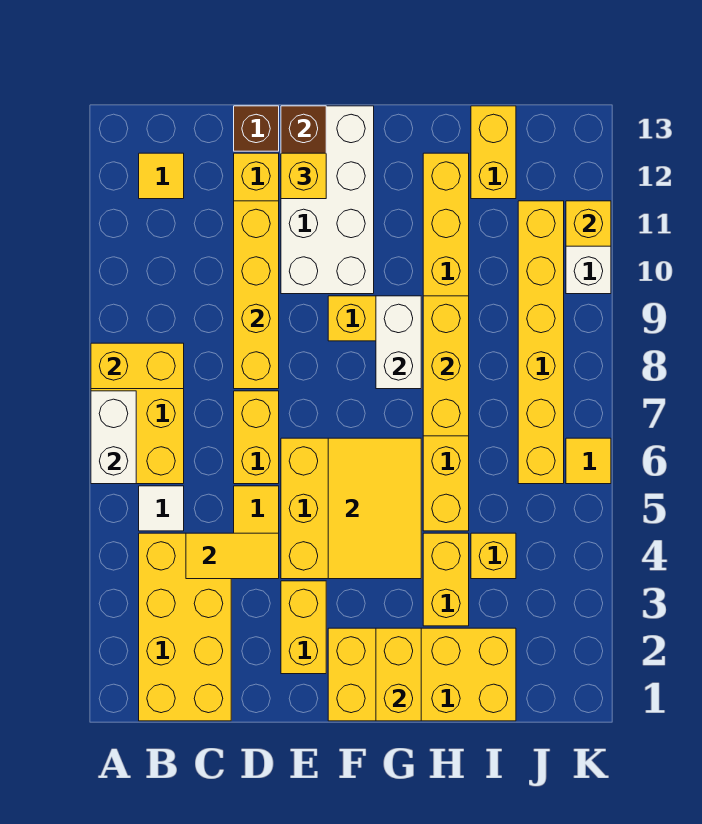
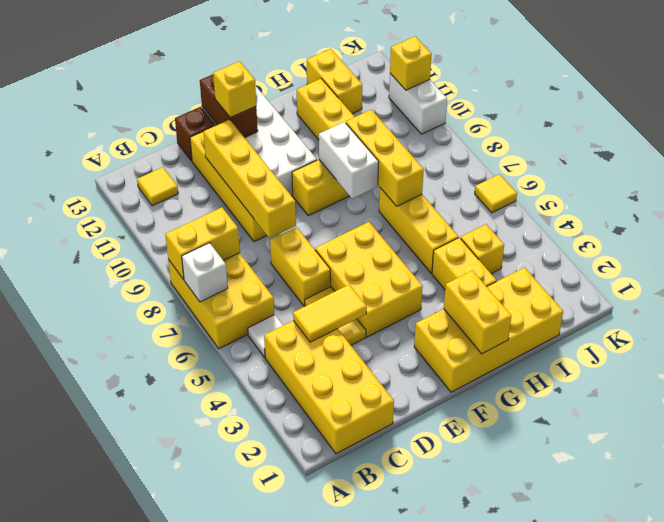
white brick A6:A7 level 2 -> white brick A7 level 2
yellow brick E2:E3 level 1 -> none
yellow tile F4:G6 level 2 -> none
yellow brick J6:J11 level 1 -> none

